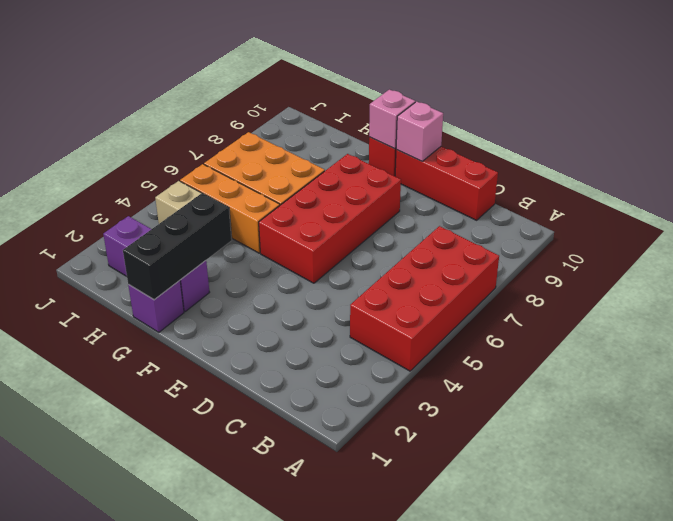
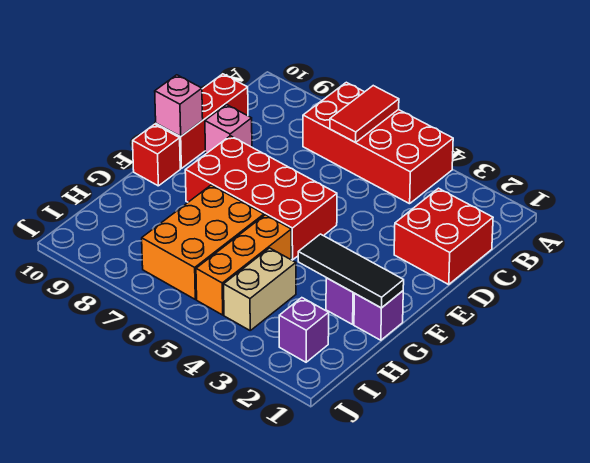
none -> red tile A6:B6 level 2
none -> red brick C1:D2 level 1
pink brick F10 level 2 -> pink brick D9 level 1
black brick G1:G3 level 2 -> black tile G1:G3 level 2

